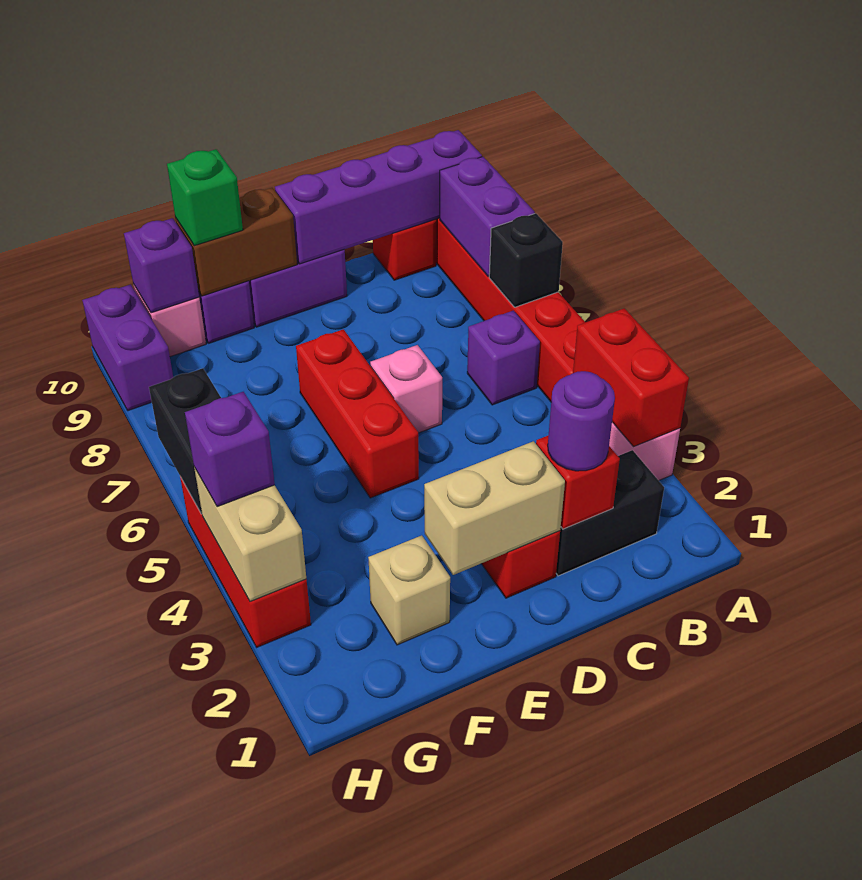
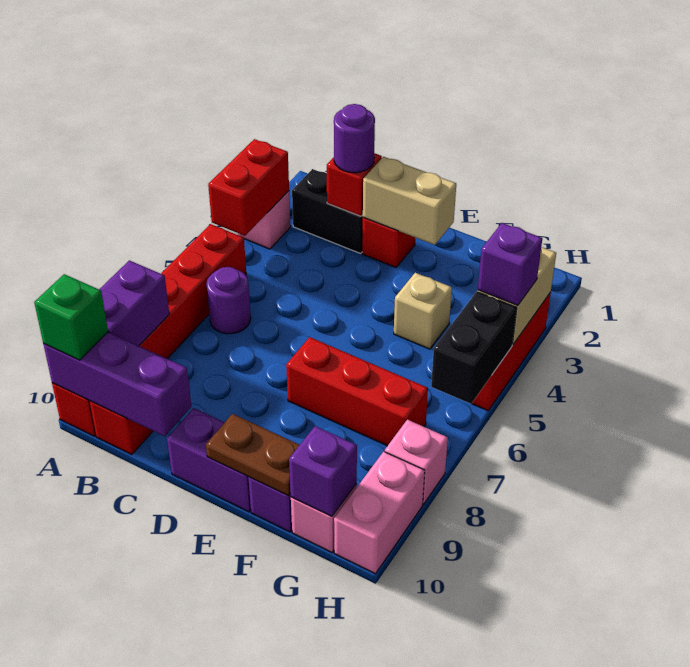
black brick A7 level 2 -> none
purple brick A10:D10 level 2 -> purple brick A10:C10 level 2
purple brick B6 level 1 -> purple round brick B6 level 1
pink brick D6 level 1 -> pink brick H8 level 1
red brick E5:E7 level 1 -> red brick E7:G7 level 1
brown brick E10:F10 level 2 -> brown plate E10:F10 level 2
tan brick F2 level 1 -> tan brick F4 level 1
green brick F10 level 3 -> green brick A10 level 3
purple brick H9:H10 level 1 -> pink brick H9:H10 level 1

